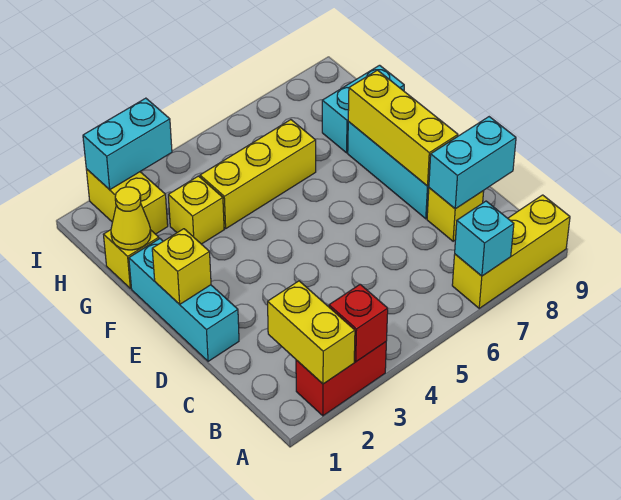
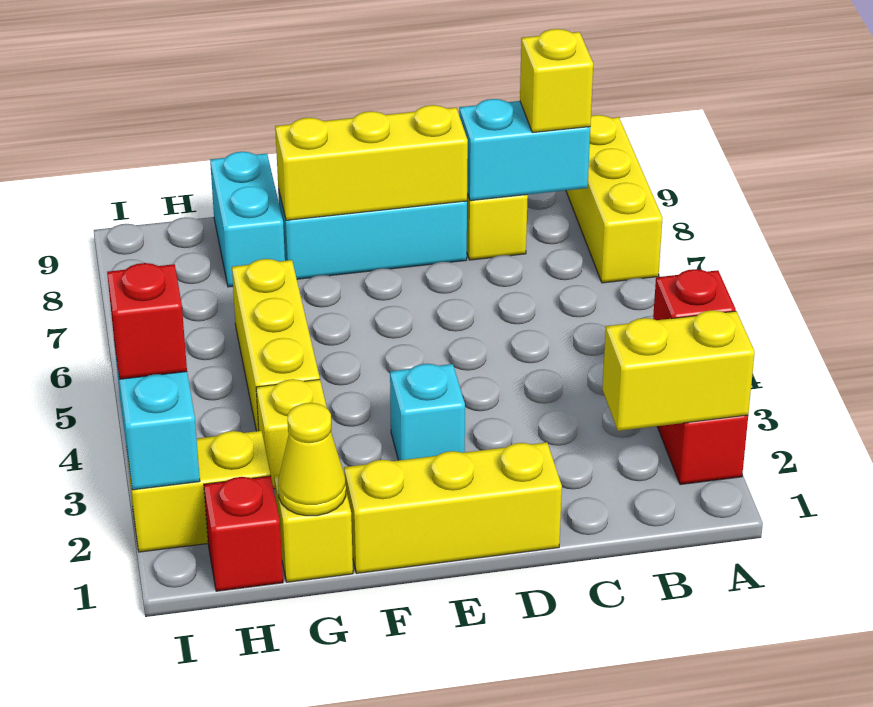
cyan brick A7 level 2 -> cyan brick E3 level 1
cyan brick C8:C9 level 2 -> cyan brick B8:C8 level 2
cyan brick D1:F1 level 1 -> yellow brick D1:F1 level 1
yellow brick E1 level 2 -> yellow brick B8 level 3
none -> red brick H1 level 1
none -> red brick I3 level 3

